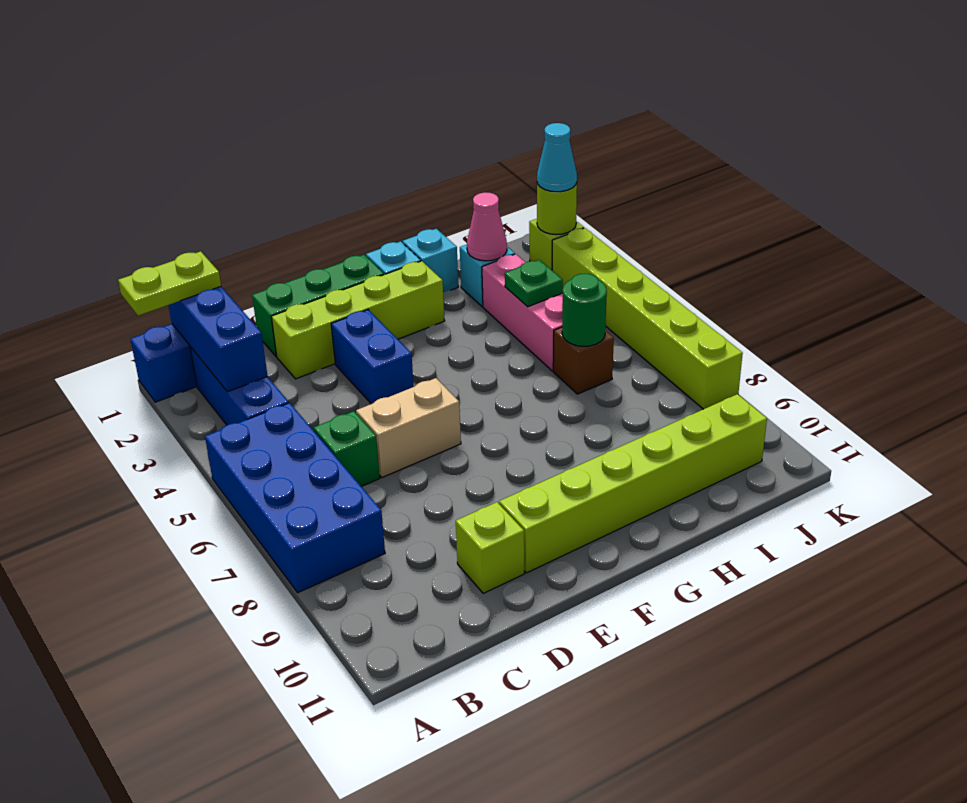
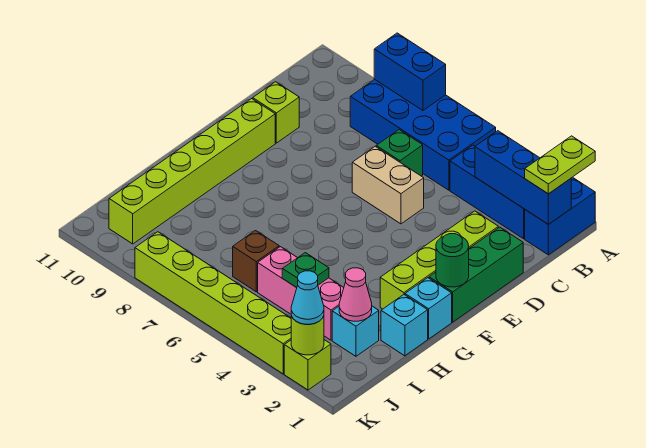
tan brick D6:E6 level 1 -> tan brick D5:D6 level 1
blue brick E3:E4 level 1 -> blue brick A7:A8 level 2
green round brick I6 level 2 -> green round brick F1 level 2

